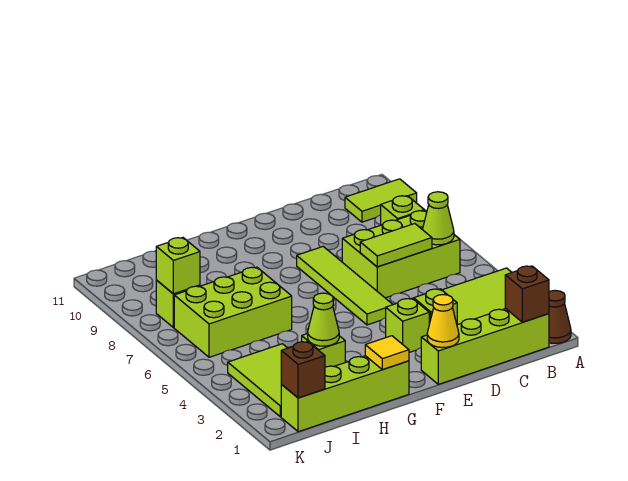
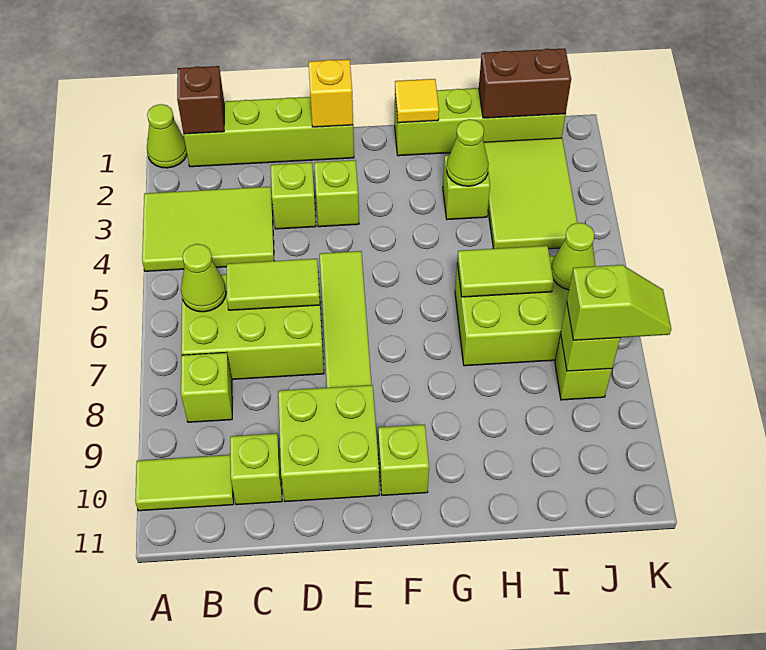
brown cone A1 level 1 -> lime cone A1 level 1
none -> lime brick C10 level 1
none -> lime brick D9:E10 level 1
yellow cone E1 level 2 -> yellow brick E1 level 2
none -> lime brick F10 level 1
none -> lime tile H6:I6 level 2
brown brick J1 level 2 -> brown brick I1:J1 level 2
none -> lime cone J6 level 2
none -> lime slope J8:K8 level 3 top J

